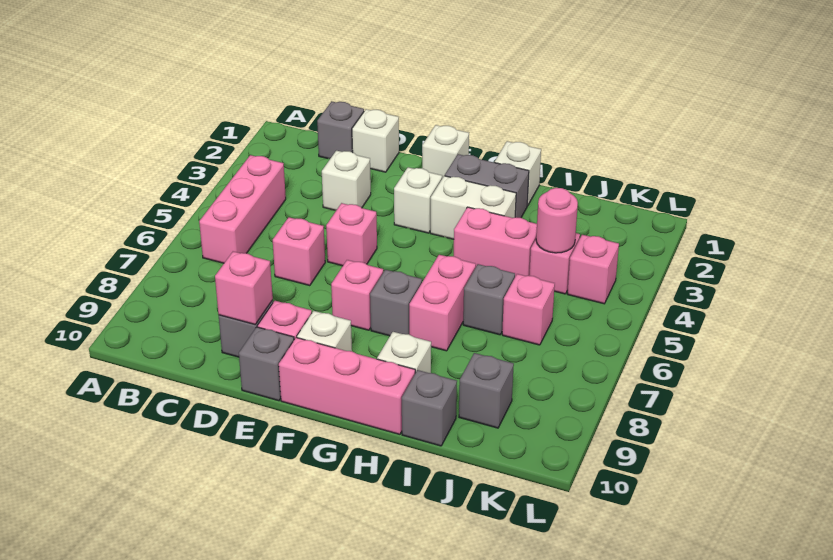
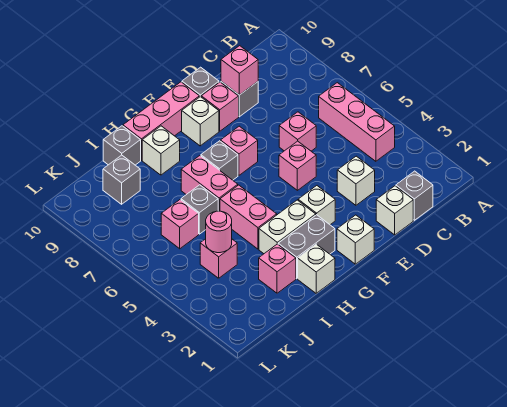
pink brick H4:I4 level 1 -> pink brick H4:H5 level 1
pink brick K4 level 1 -> pink brick I2 level 1

